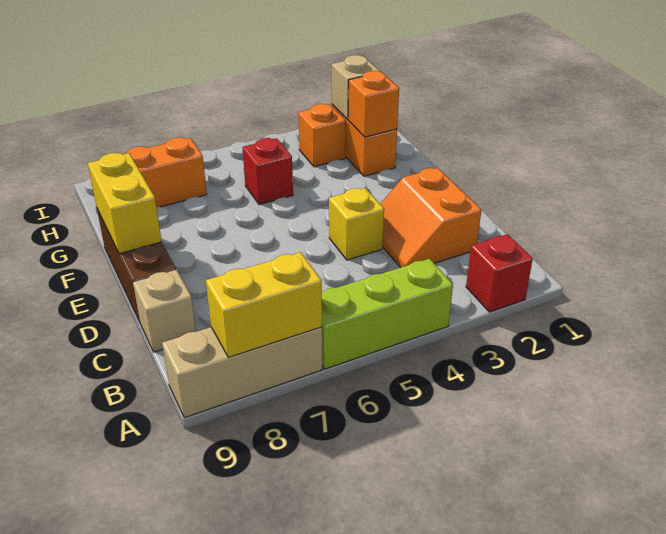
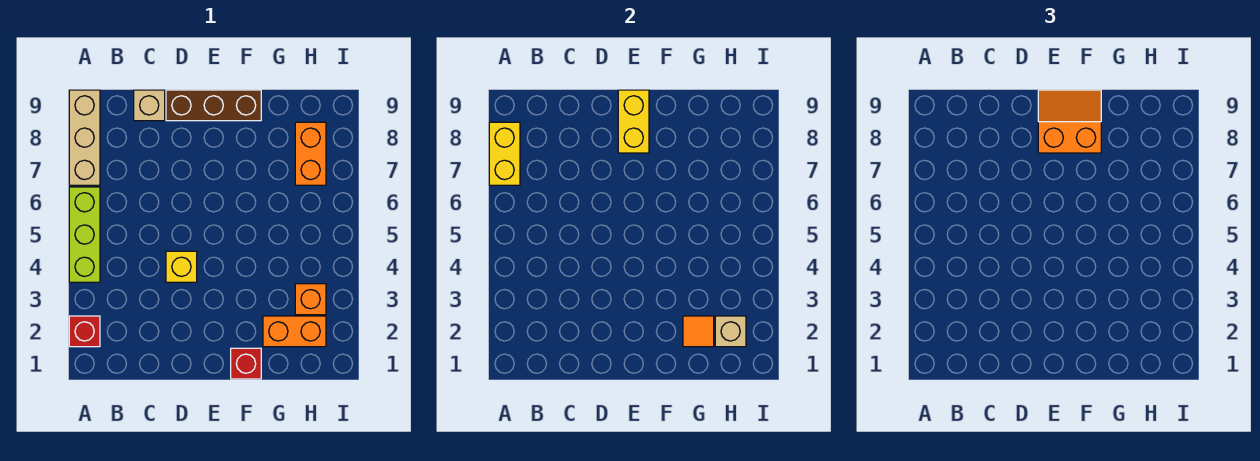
orange slope C2:D3 level 1 top 2 -> orange slope E8:F9 level 3 top 8
yellow brick E9:F9 level 2 -> yellow brick E8:E9 level 2
orange brick G2 level 2 -> orange tile G2 level 2
red brick G5 level 1 -> red brick F1 level 1

